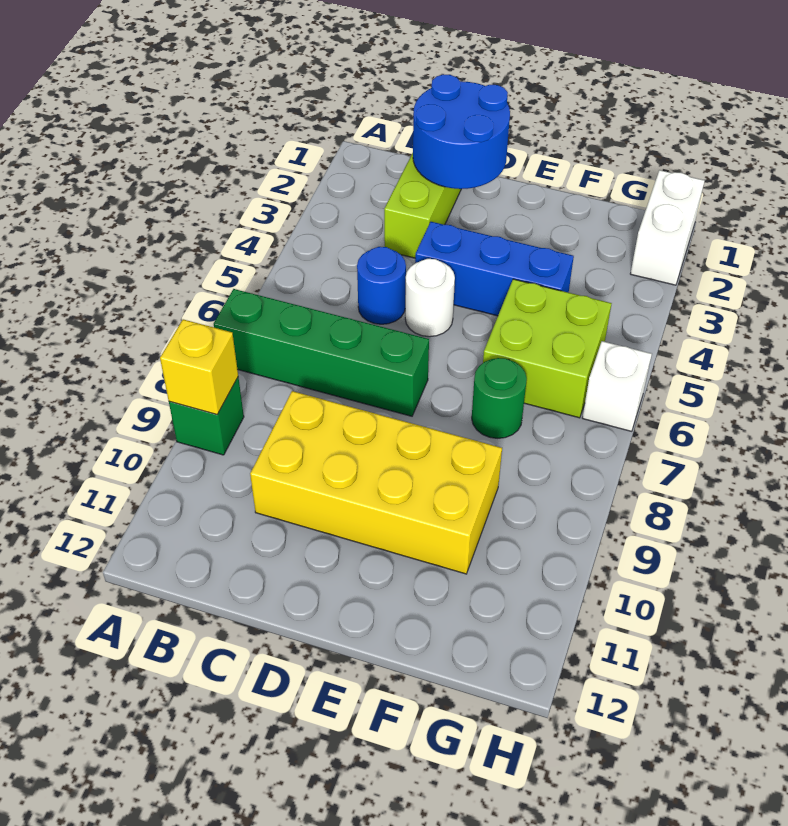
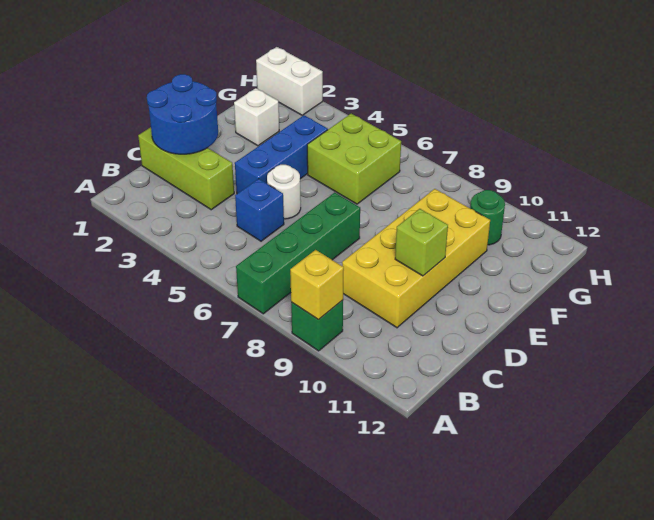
blue round brick C5 level 1 -> blue brick C5 level 1
none -> lime brick D10 level 2
green round brick F7 level 1 -> green round brick G10 level 1
white brick H6 level 1 -> white brick F2 level 1

